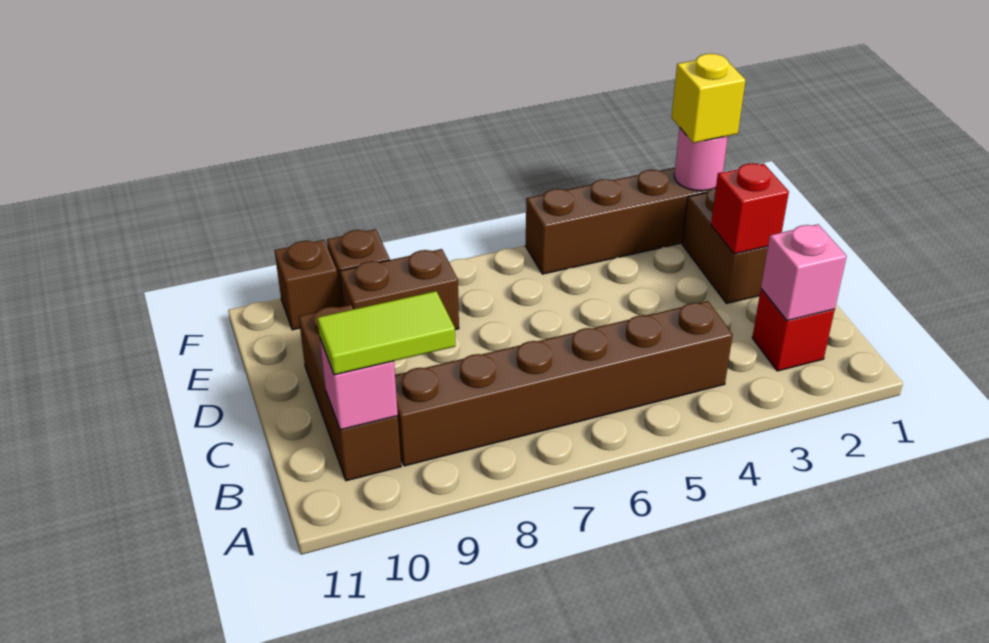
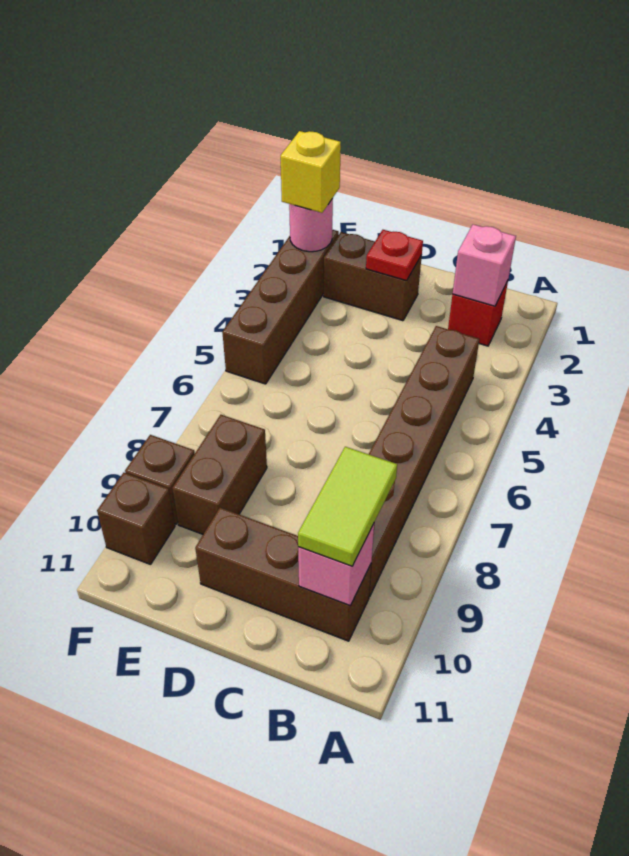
red brick D2 level 2 -> red plate D2 level 2

